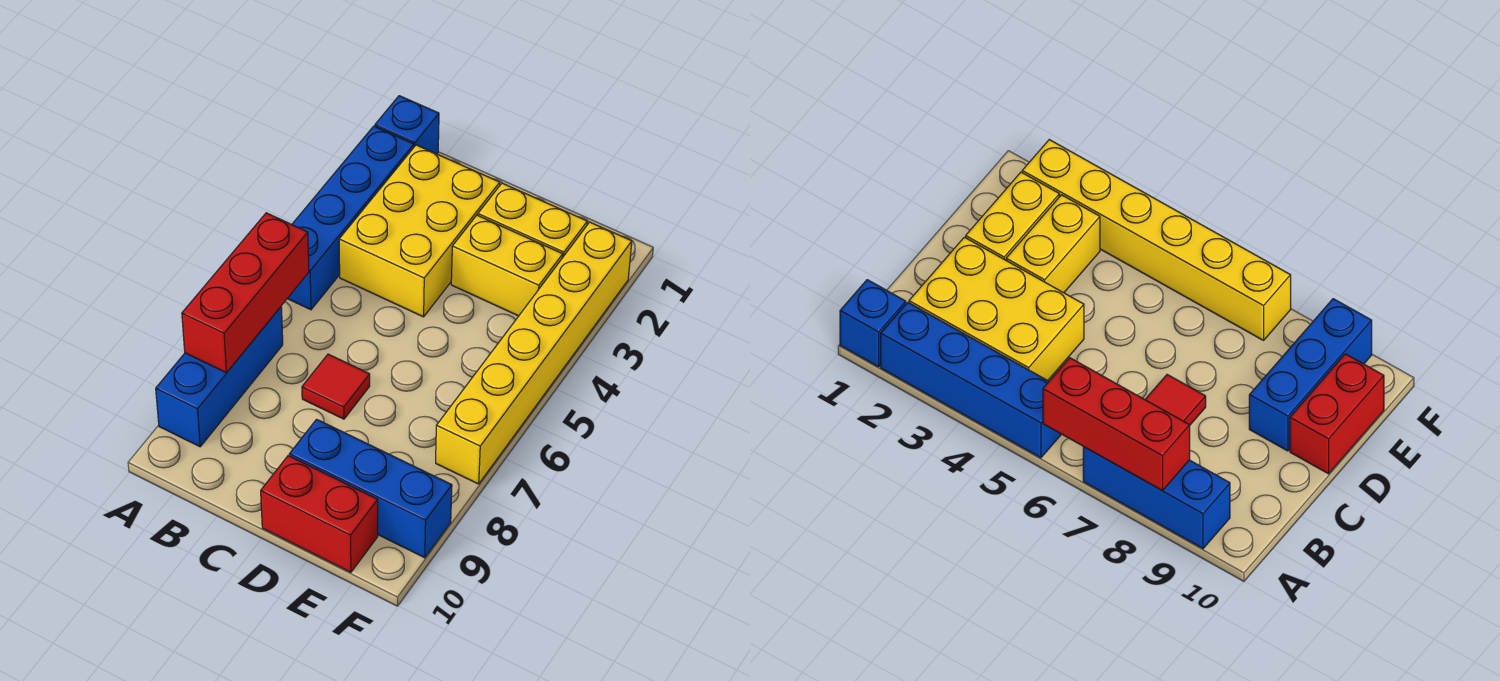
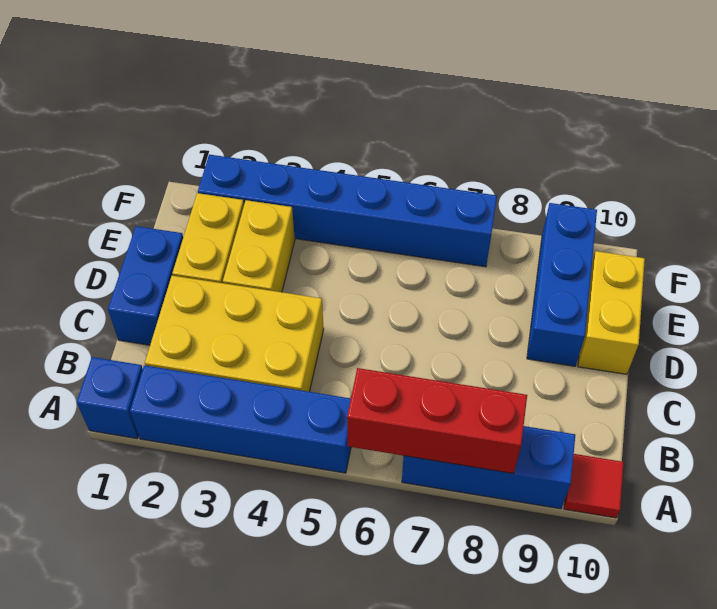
none -> blue brick C1:D1 level 1
red tile C7 level 1 -> red tile A10 level 1
red brick D10:E10 level 1 -> yellow brick D10:E10 level 1
yellow brick F2:F7 level 1 -> blue brick F2:F7 level 1

